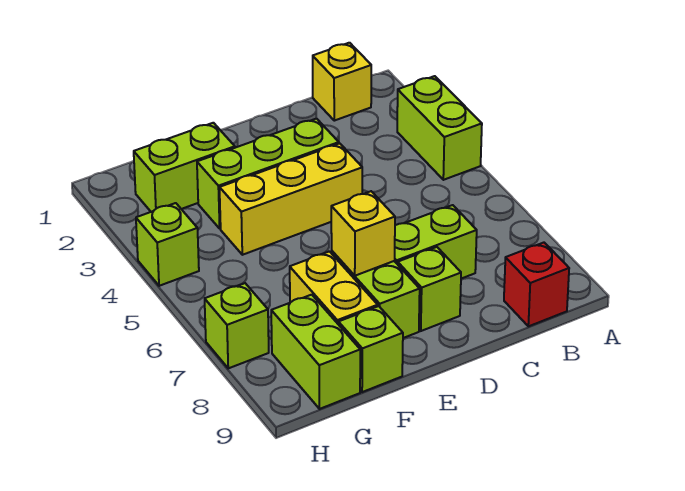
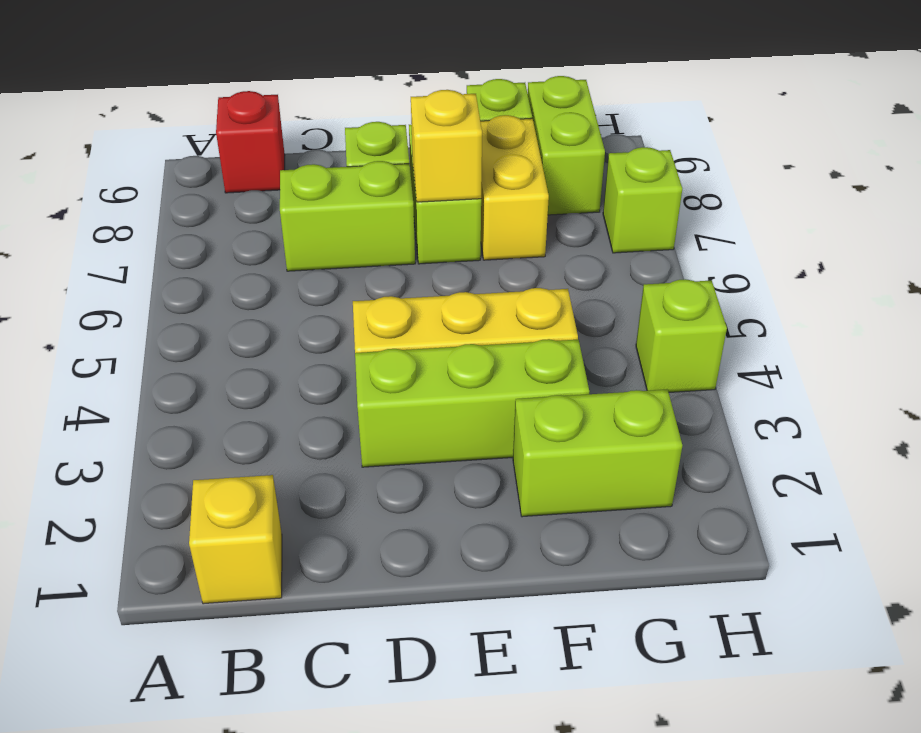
lime brick A3:A4 level 1 -> none

